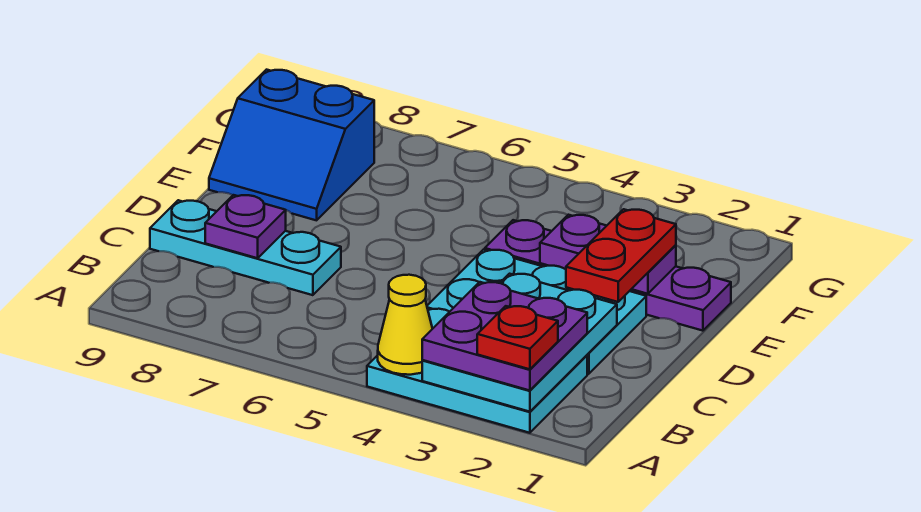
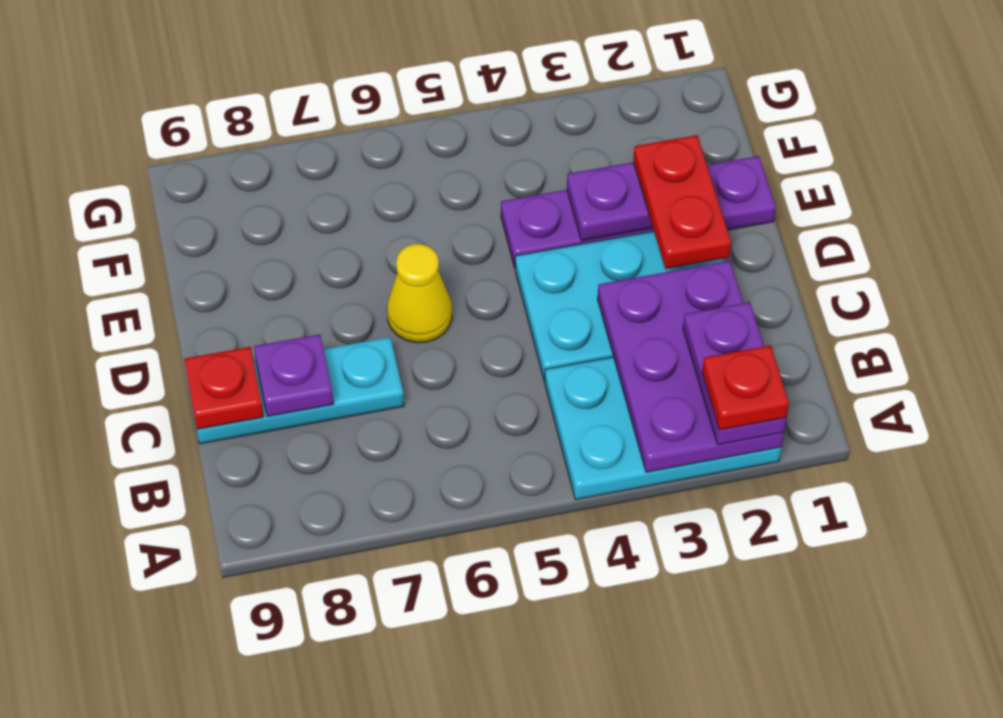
cyan plate A2:C3 level 2 -> purple plate A2:C3 level 2
purple plate A2:B3 level 3 -> purple plate A2:B2 level 3
yellow cone A4 level 2 -> yellow cone D6 level 1
none -> red plate C9 level 2
blue slope E8:F9 level 1 top F -> none

